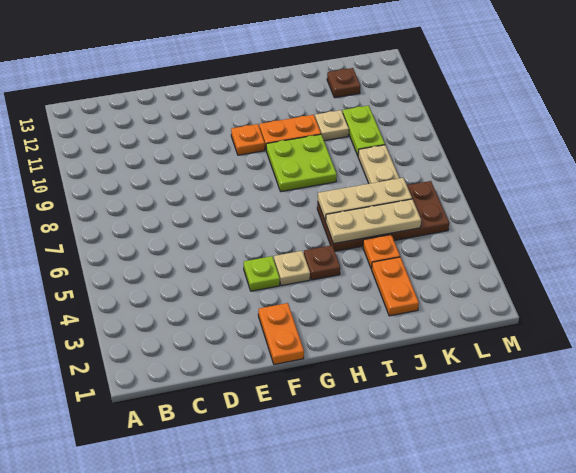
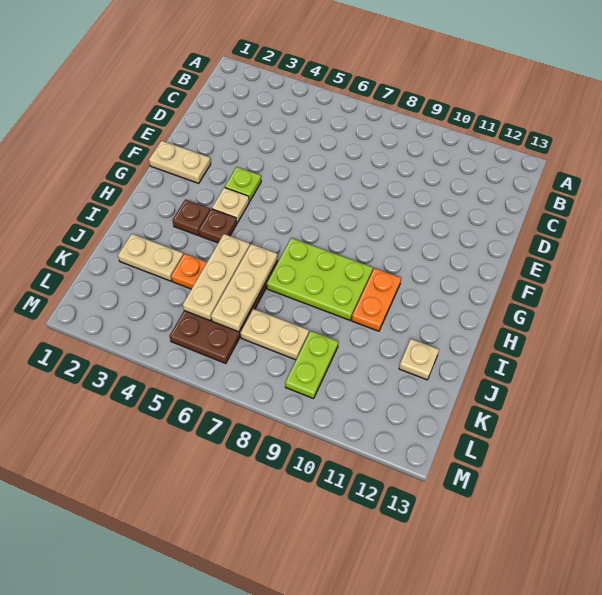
orange plate F1:F2 level 1 -> tan plate F1:F2 level 1
orange plate G10 level 1 -> none
lime plate H8:I9 level 1 -> lime plate H7:I9 level 1
orange plate J2:J3 level 1 -> tan plate J2:J3 level 1
tan plate J10 level 1 -> tan plate J12 level 1
lime plate K9:K10 level 1 -> lime plate K9:L9 level 1
brown plate K12 level 1 -> brown plate H3 level 1

